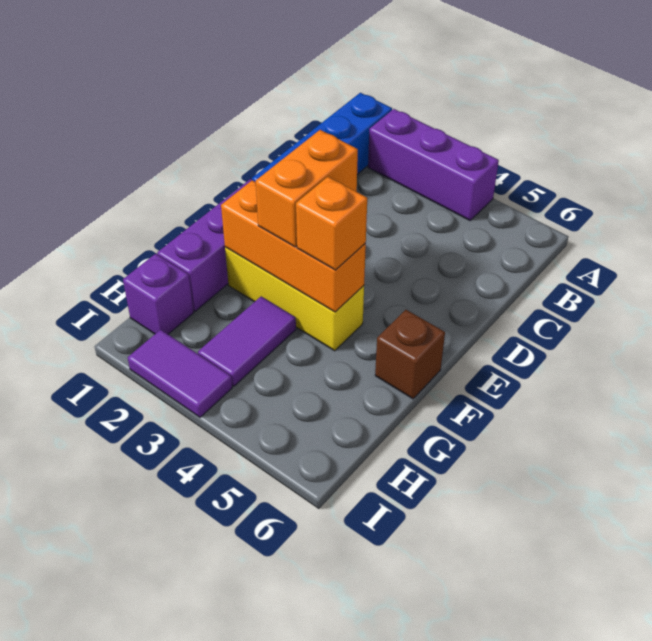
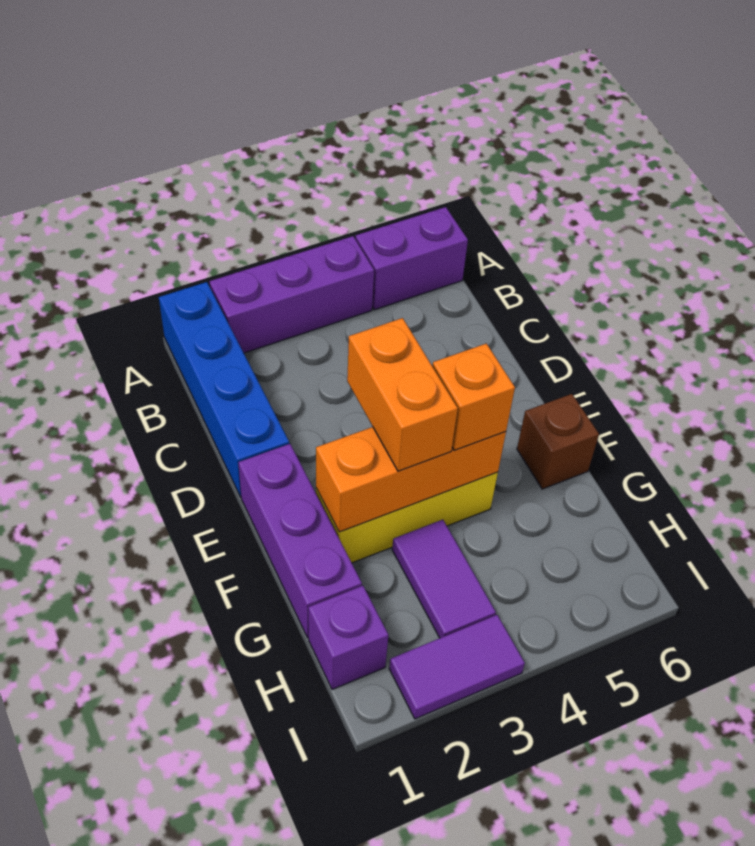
none -> purple brick A5:A6 level 1

